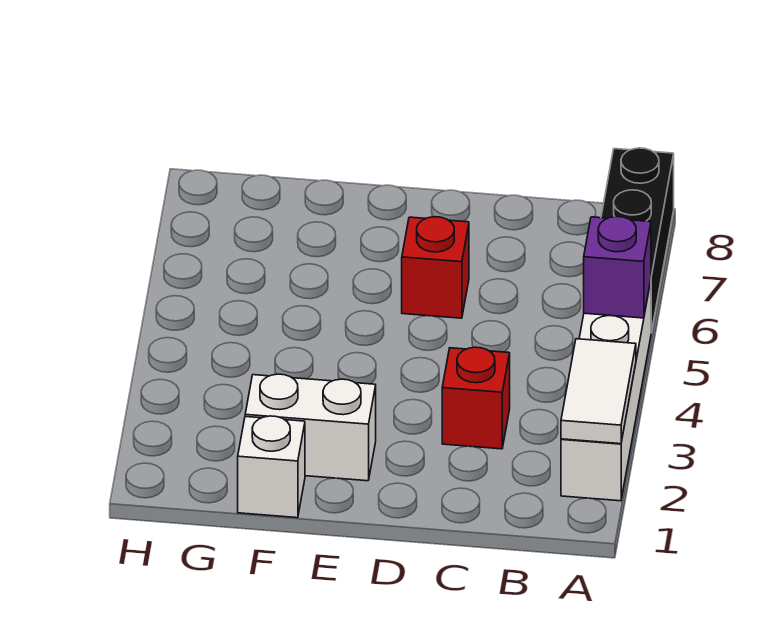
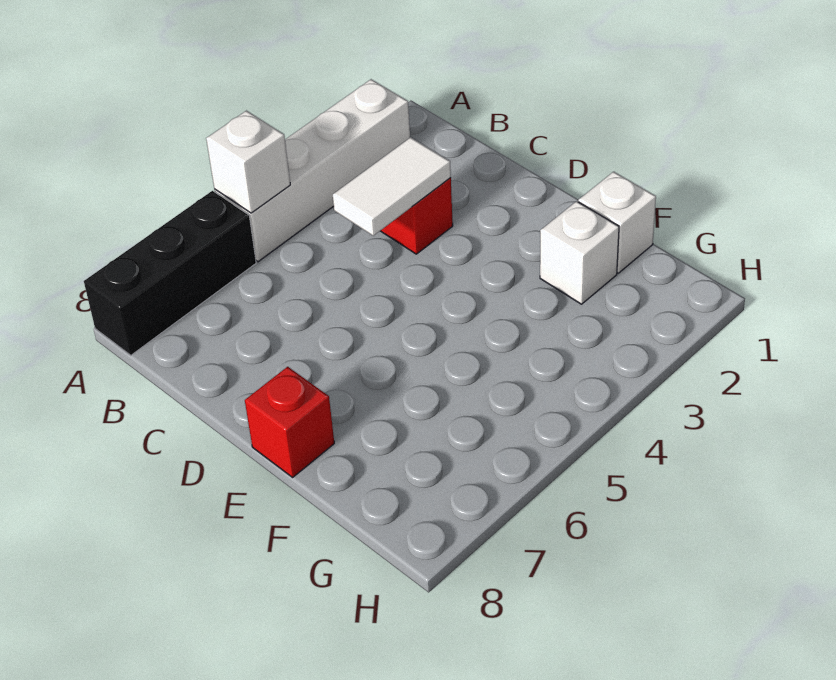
white tile A2:A3 level 2 -> white tile C3:C4 level 2
purple brick A5 level 2 -> white brick A5 level 2
red brick D6 level 1 -> red brick E8 level 1
white brick E2:F2 level 1 -> white brick F2 level 1

